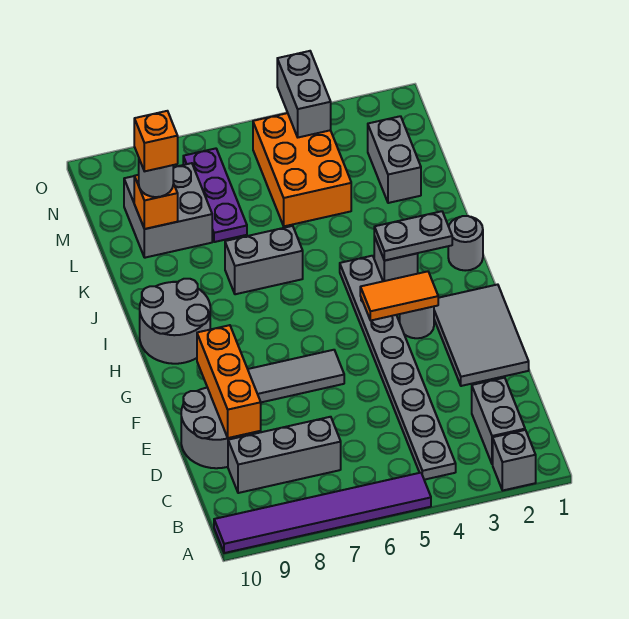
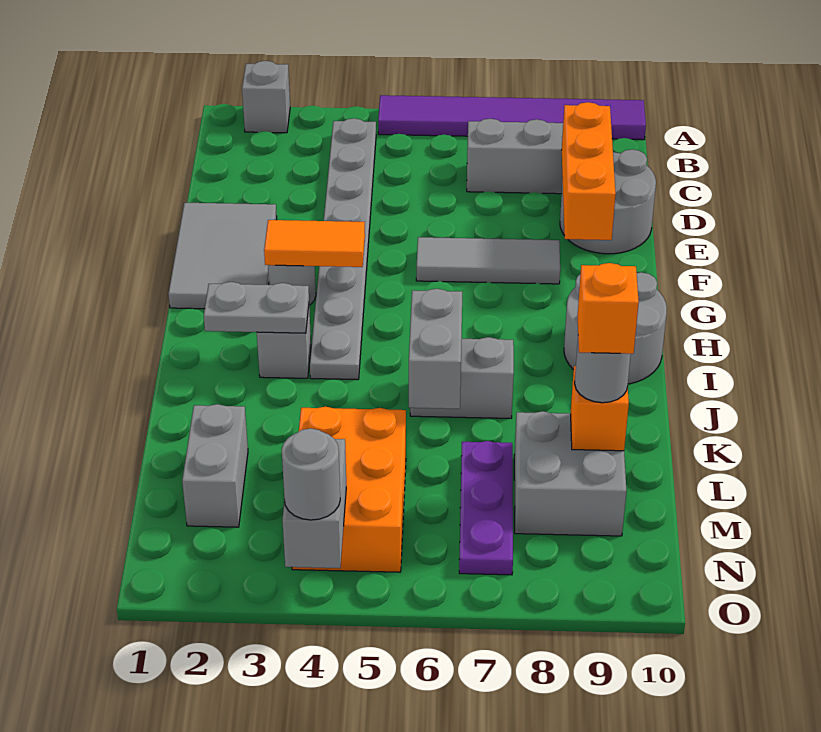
grey brick B2:C2 level 1 -> grey brick J6:K6 level 2
grey round brick I1 level 1 -> grey round brick O4 level 3

